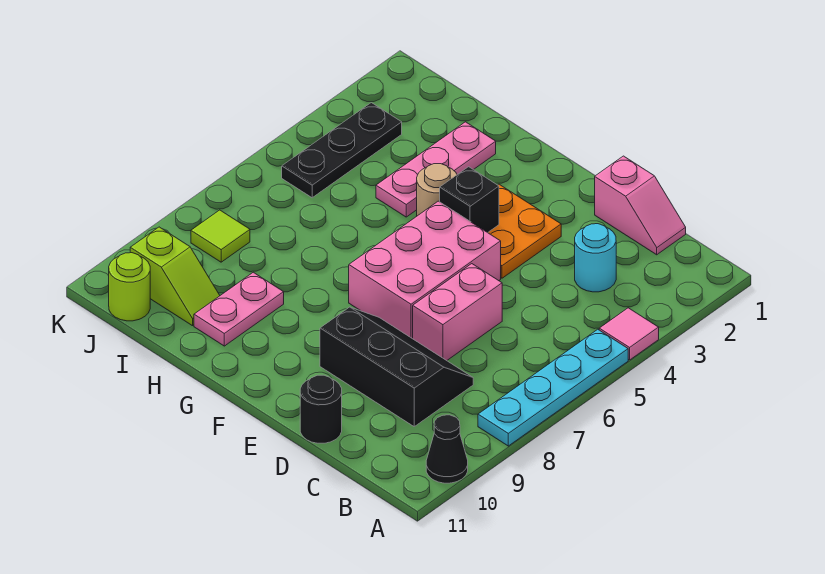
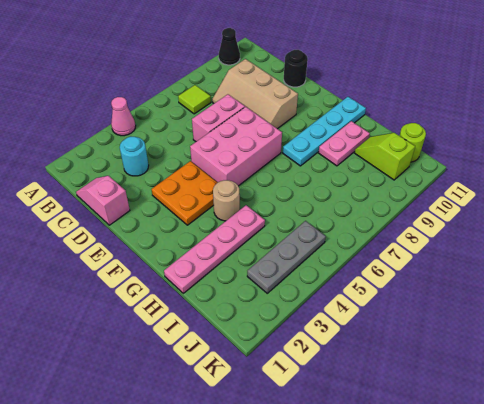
pink tile A4 level 1 -> pink cone A4 level 1
cyan plate A5:A8 level 1 -> cyan plate G8:G11 level 1
black slope C8:E9 level 1 top 9 -> tan slope C8:E9 level 1 top 9
black brick F4 level 2 -> none
pink plate H2:H4 level 1 -> pink plate H1:H4 level 1
black plate J3:J5 level 1 -> grey plate J3:J5 level 1
lime tile J8 level 1 -> lime tile B7 level 1

